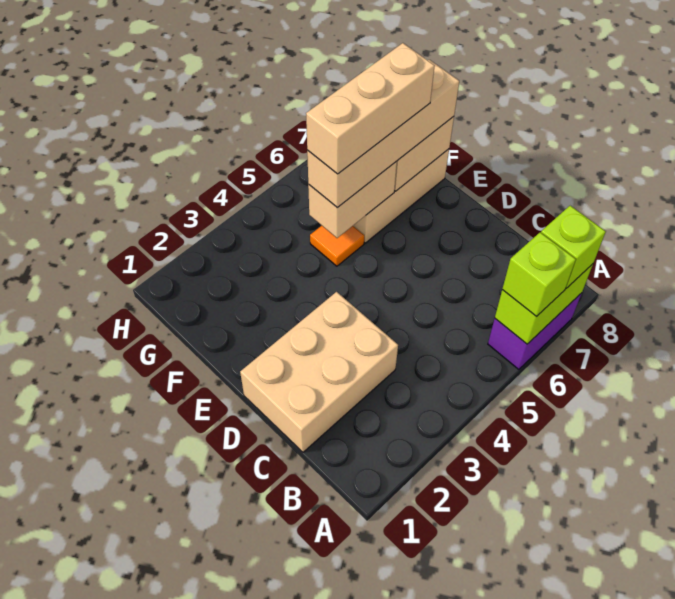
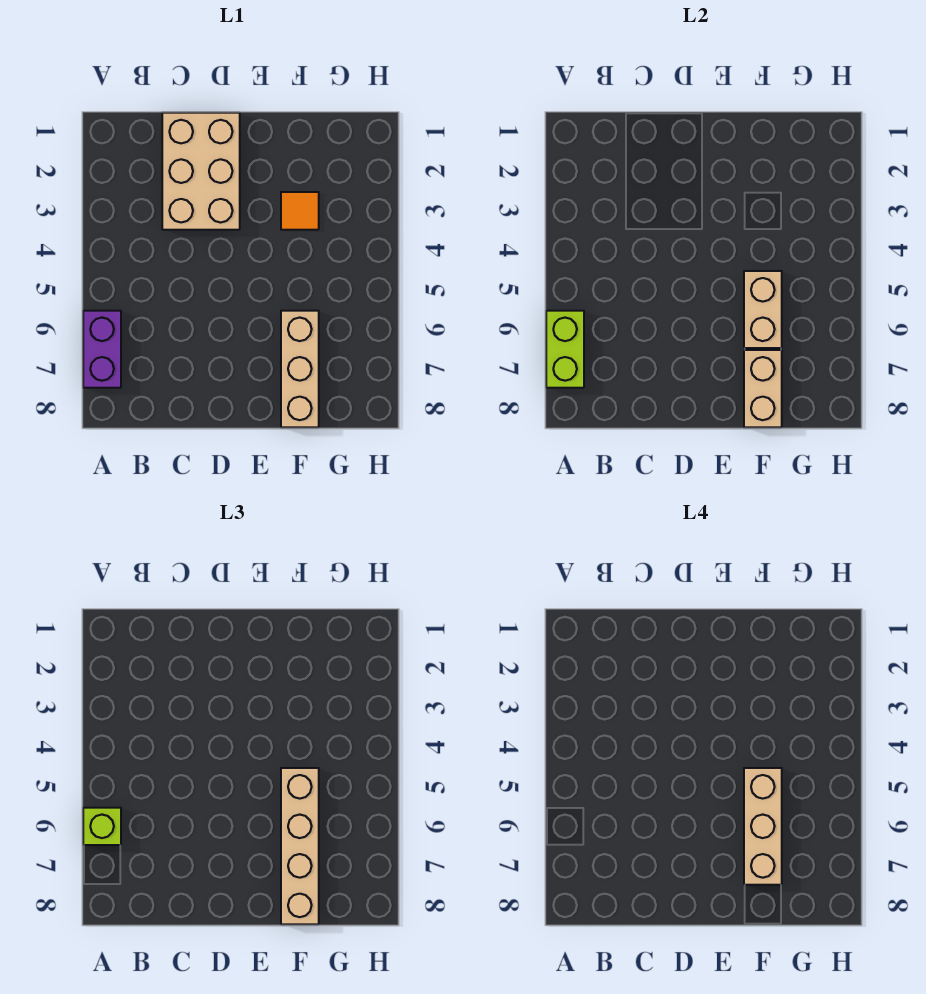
lime brick A7 level 3 -> none
orange tile F5 level 1 -> orange tile F3 level 1

